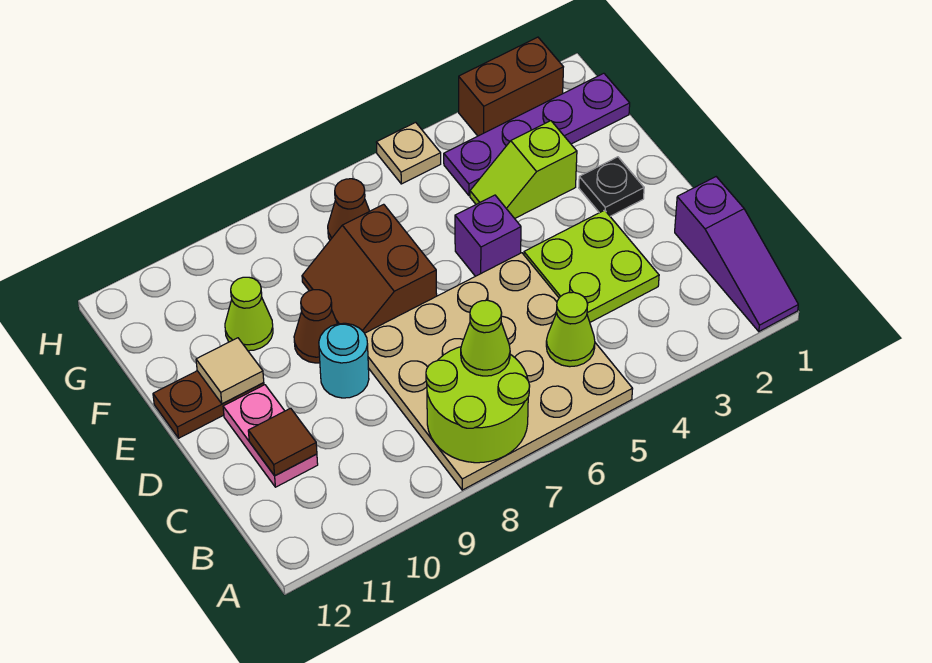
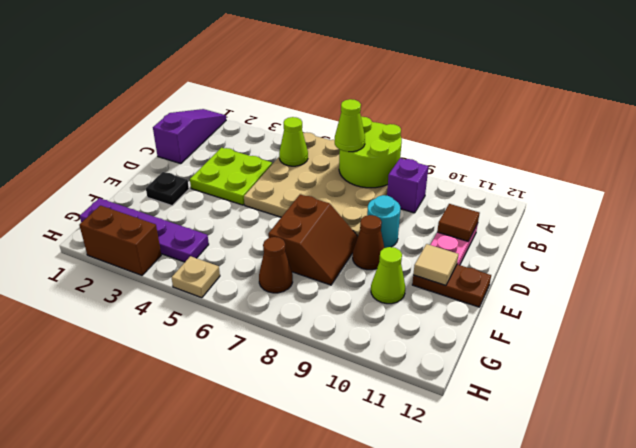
purple brick E5 level 1 -> purple brick B9 level 1
lime slope F3:F4 level 1 top 3 -> none

